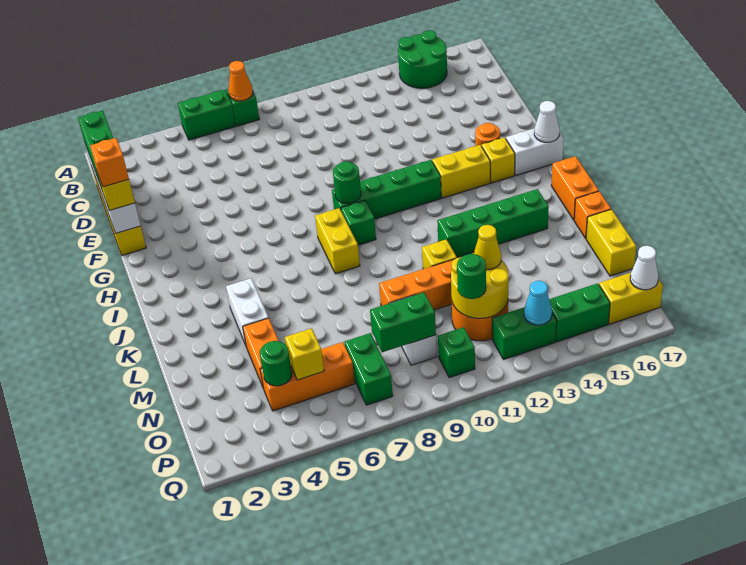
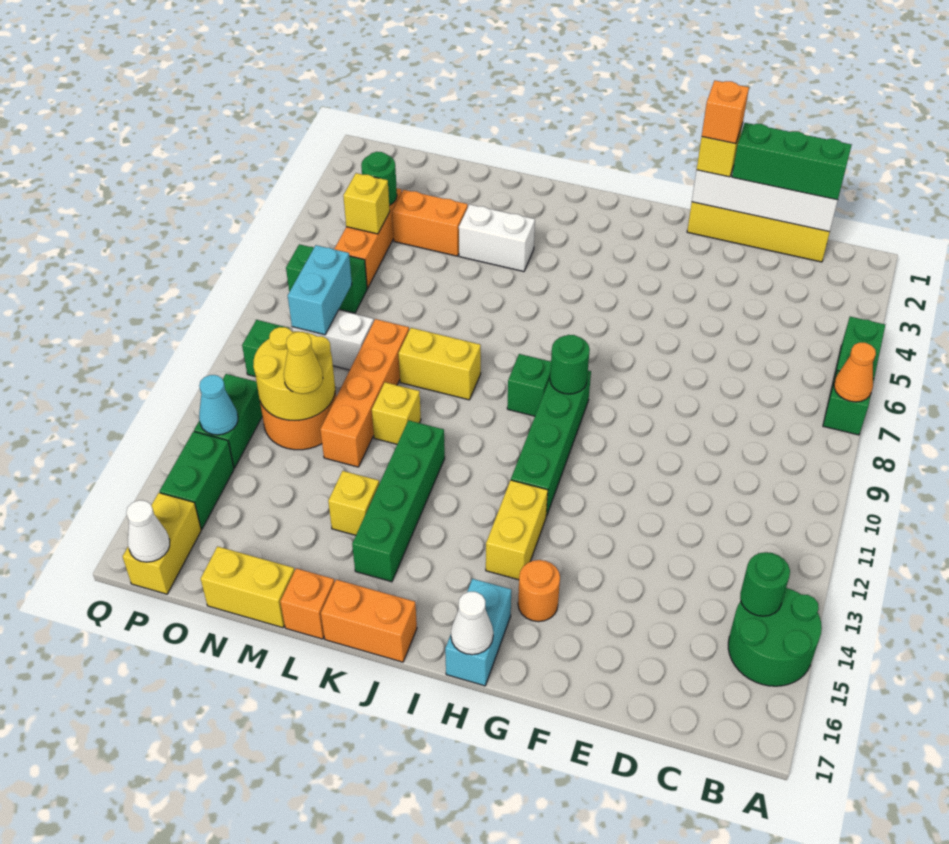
yellow brick H15 level 1 -> yellow brick L14 level 1
white brick H16:H17 level 1 -> cyan brick H16:H17 level 1
yellow brick I8:J8 level 1 -> yellow brick K9:L9 level 1
green brick O8:O9 level 2 -> cyan brick O8:O9 level 2
green round brick O11 level 3 -> green round brick B14 level 2

